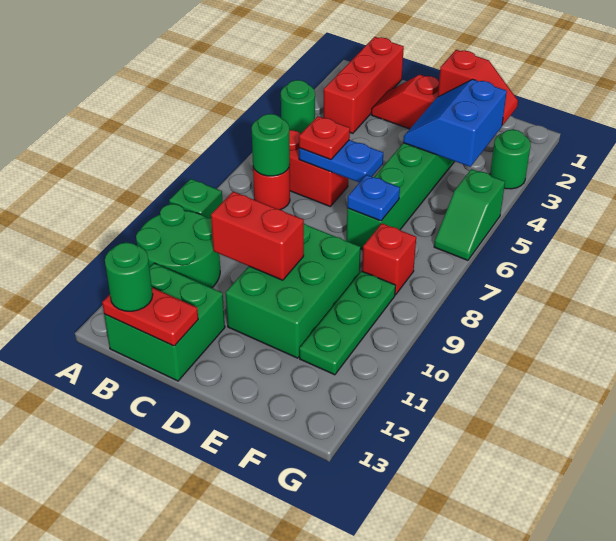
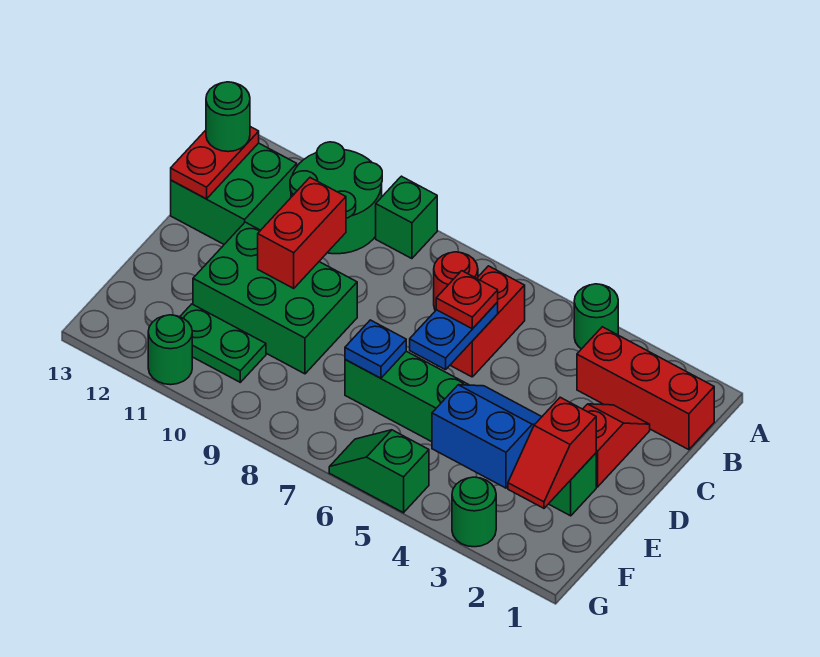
green round brick B7 level 2 -> green round brick G11 level 1
red brick F8 level 1 -> none
green plate F9:F11 level 1 -> green plate F10:F11 level 1

